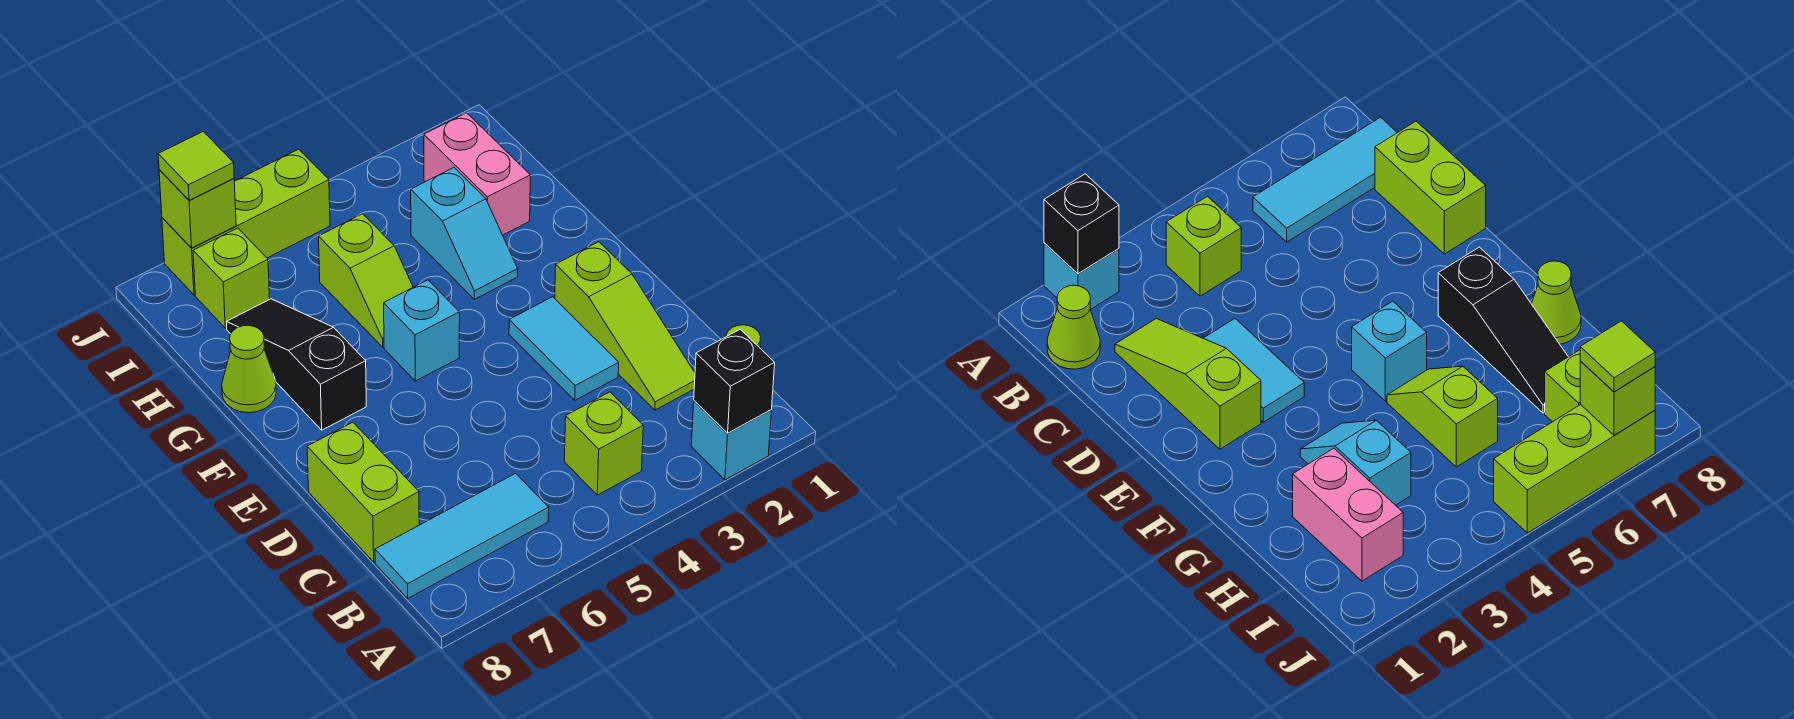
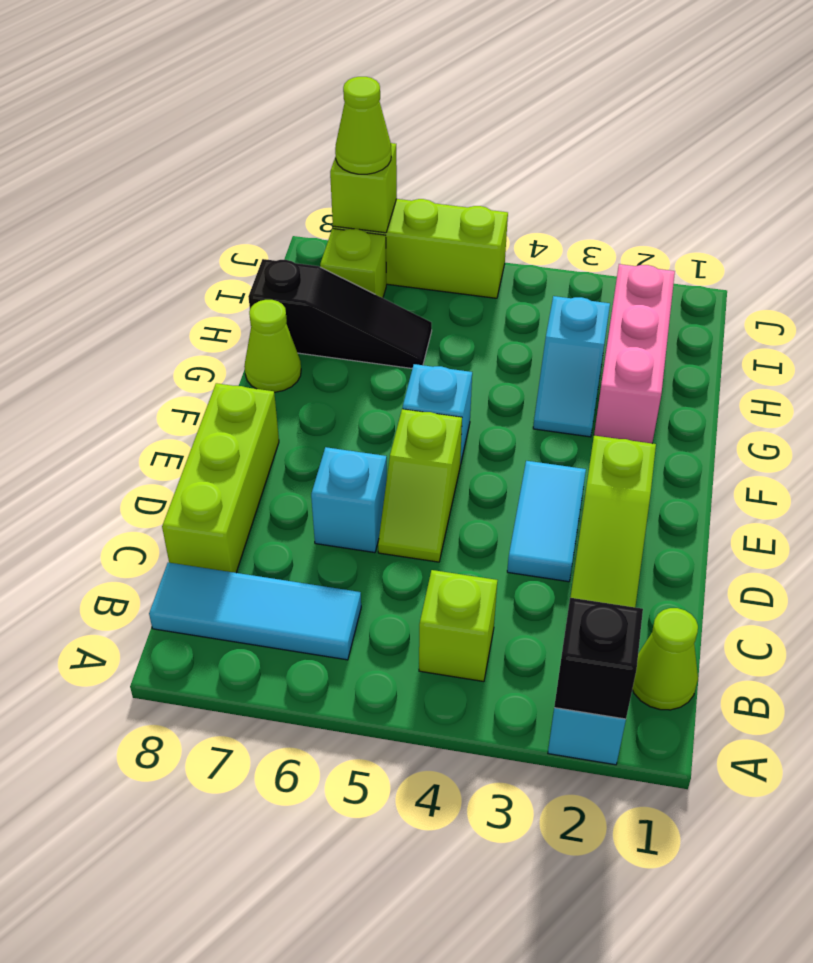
lime brick C8:D8 level 1 -> lime brick C8:E8 level 1
none -> cyan brick D6 level 1
black slope F7:H7 level 1 top F -> black slope H6:H8 level 1 top 8
lime slope G5:H5 level 1 top H -> lime slope D5:E5 level 1 top E
pink brick H2:I2 level 1 -> pink brick G2:I2 level 1
lime tile J7 level 3 -> lime cone J7 level 3

